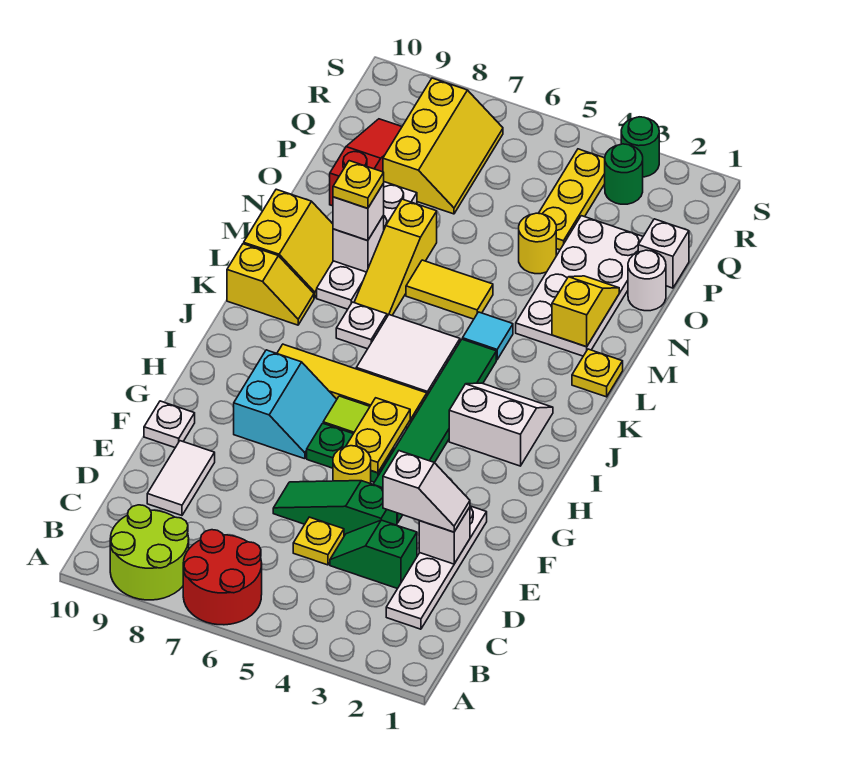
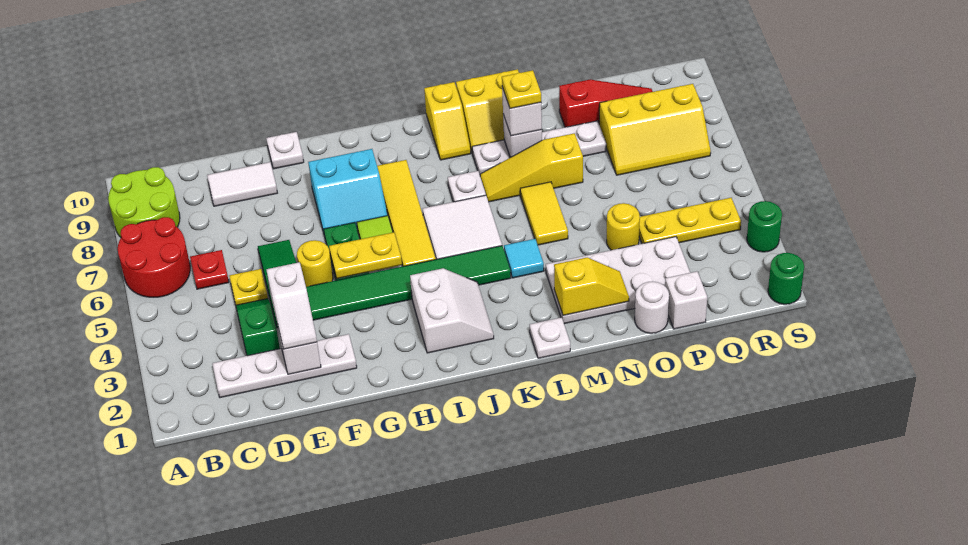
none -> red plate C6 level 1
yellow plate L1 level 1 -> white plate L1 level 1
green round brick R3 level 1 -> green round brick S1 level 1

